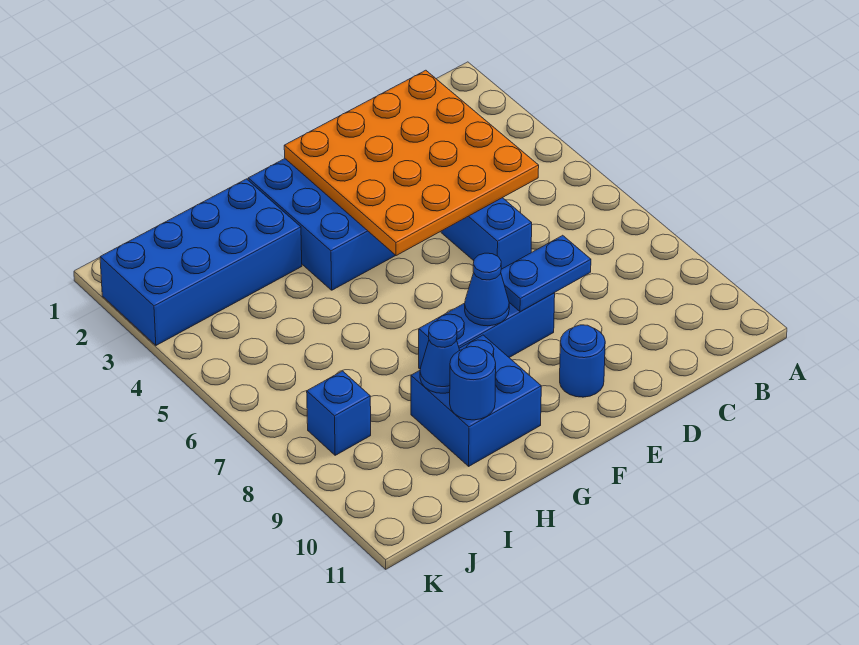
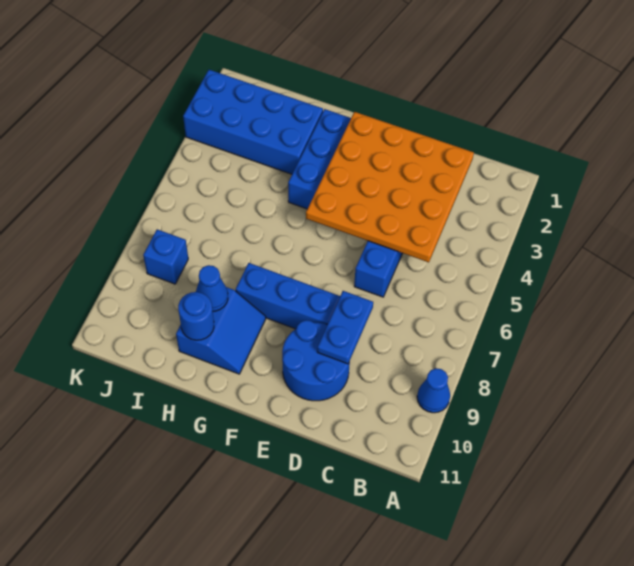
blue plate D8:E8 level 2 -> blue plate D8:D9 level 2
blue round brick E10 level 1 -> blue round brick D9:E10 level 1
blue cone F8 level 2 -> blue cone A9 level 1
blue brick G9:H10 level 1 -> blue slope G9:H10 level 1 top H

